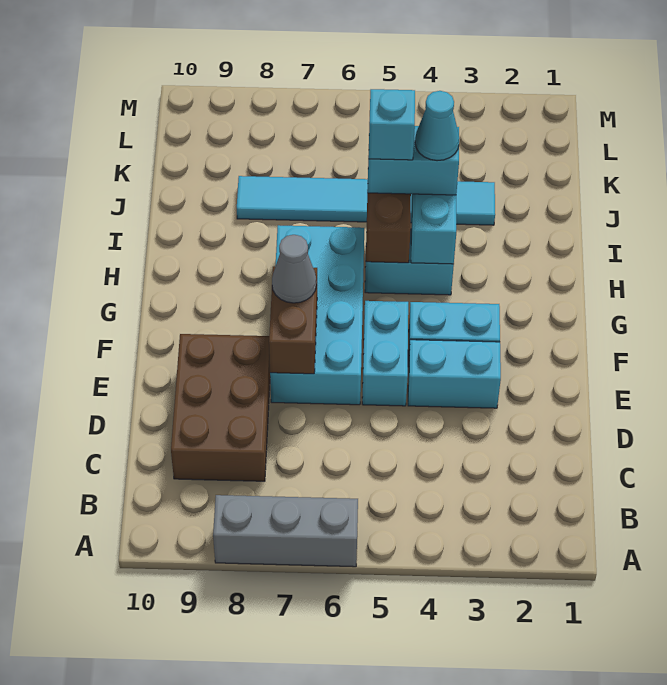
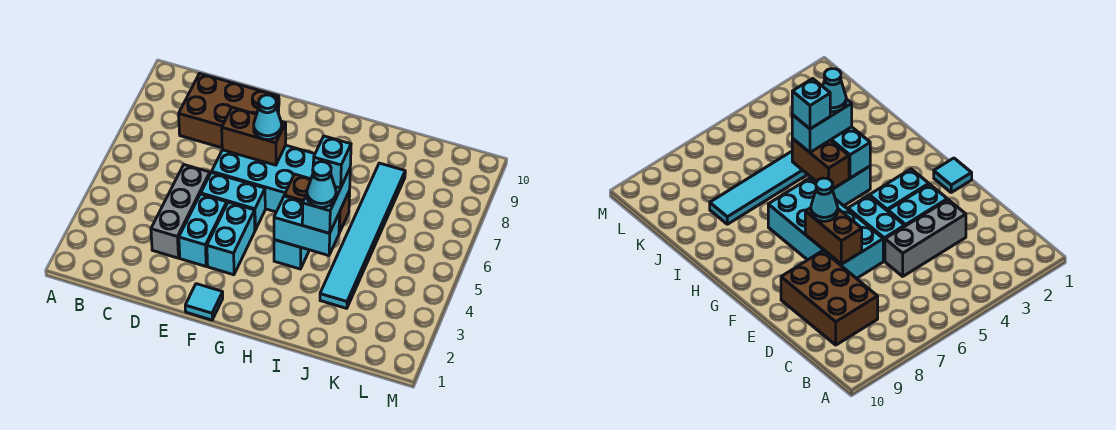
grey brick A6:A8 level 1 -> grey brick D3:D5 level 1
none -> cyan tile F1 level 1
grey cone F7 level 3 -> cyan cone F7 level 3

